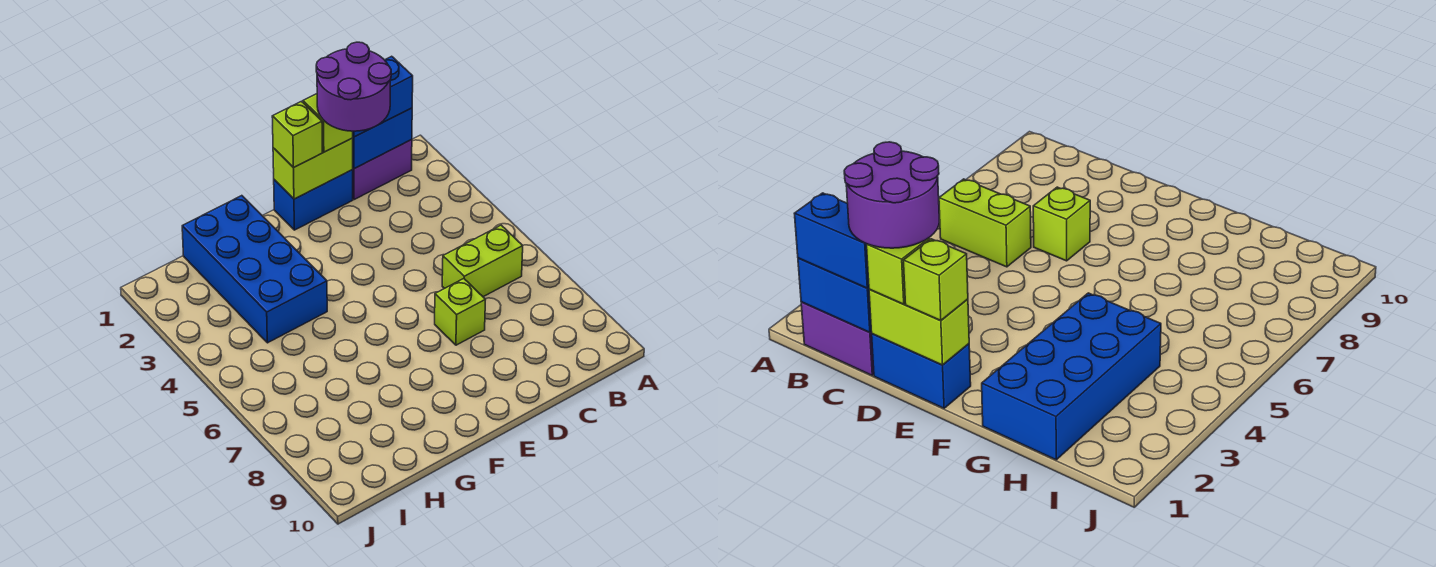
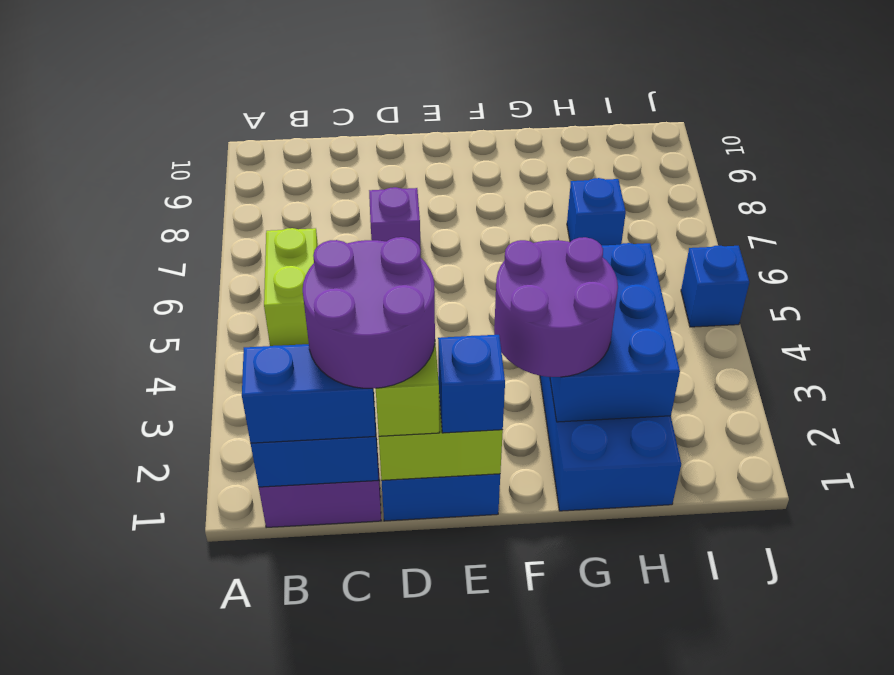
lime brick B6:C6 level 1 -> lime brick B5:B6 level 1
lime brick D7 level 1 -> purple brick D7 level 1
lime brick E1 level 3 -> blue brick E1 level 3
none -> purple round brick F2:G3 level 3
none -> blue brick G2:H4 level 2
none -> blue brick H7 level 1
none -> blue brick J5 level 1

